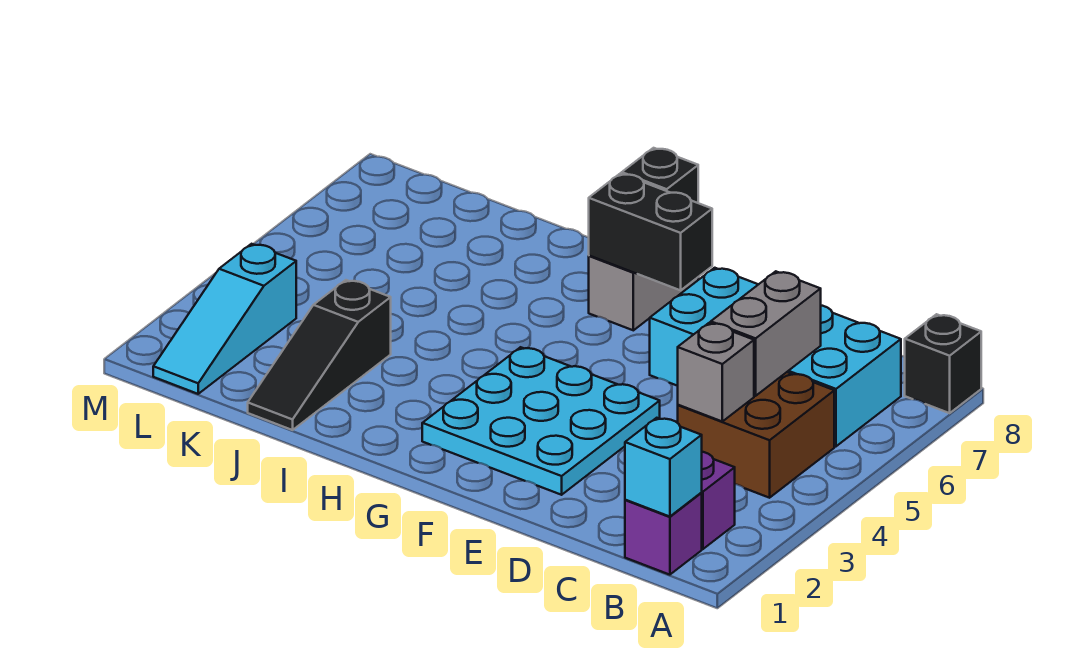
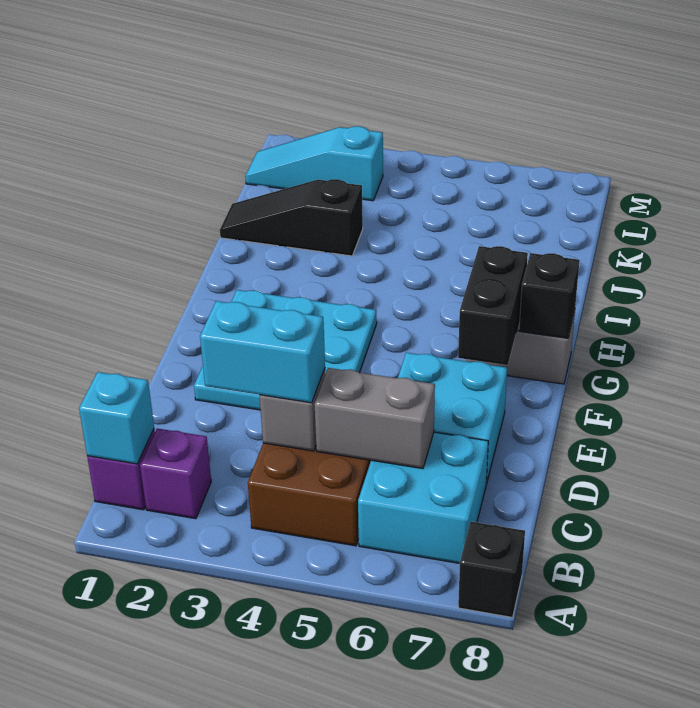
none -> cyan brick C3:C4 level 3

